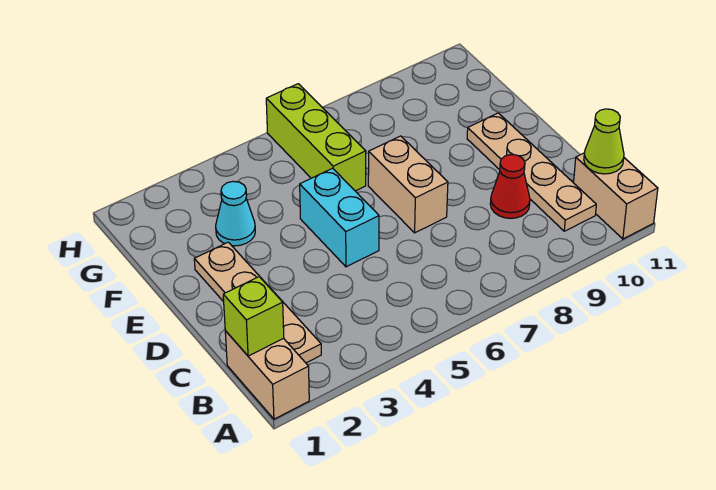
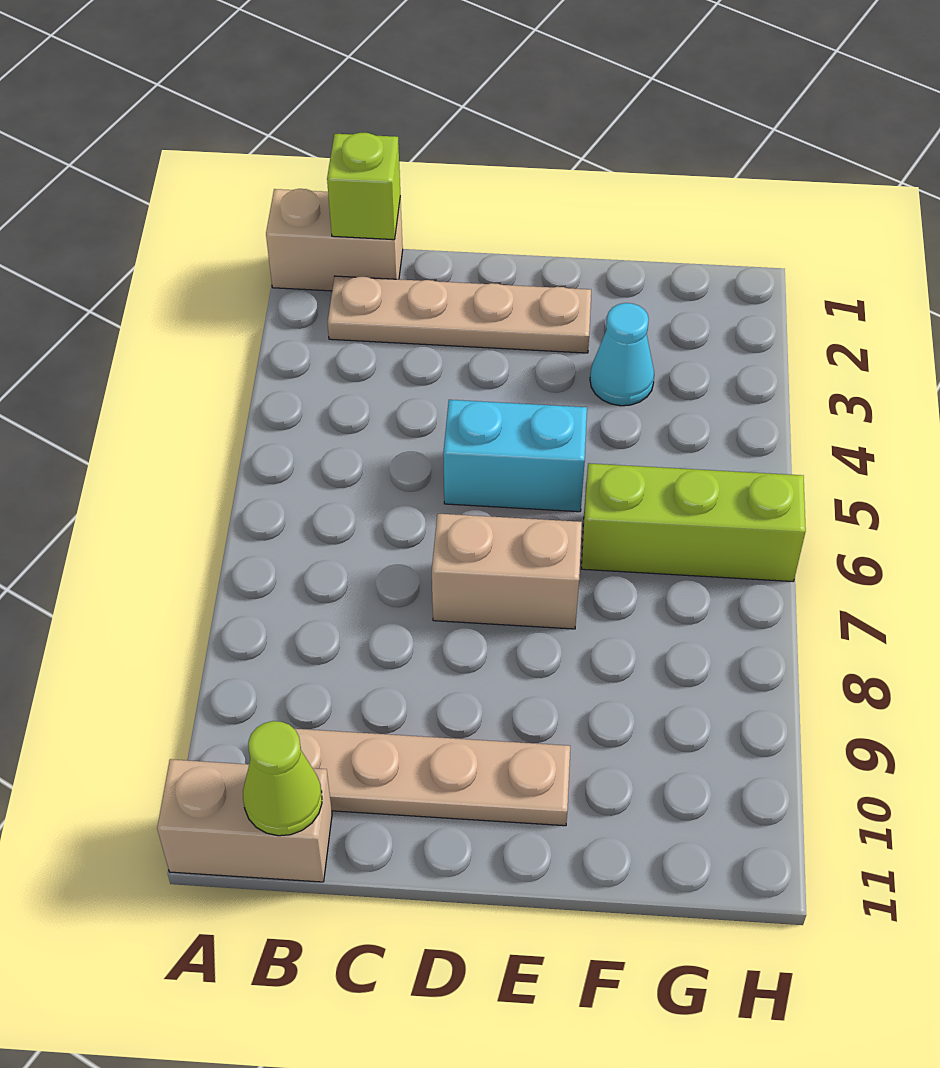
red cone C9 level 1 -> none

